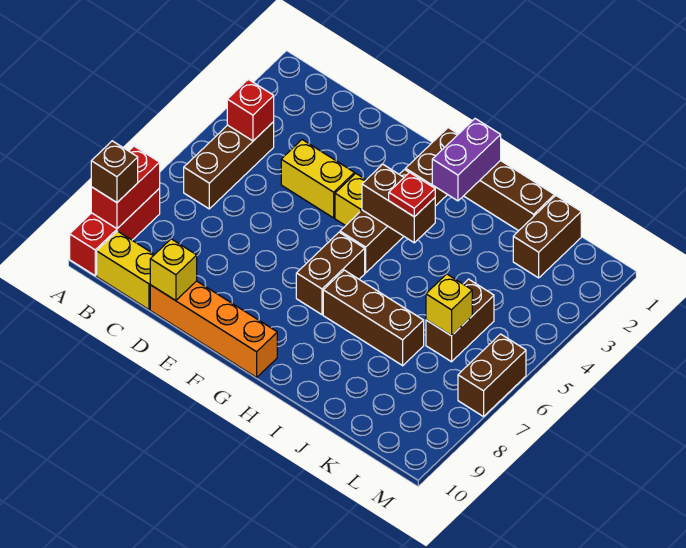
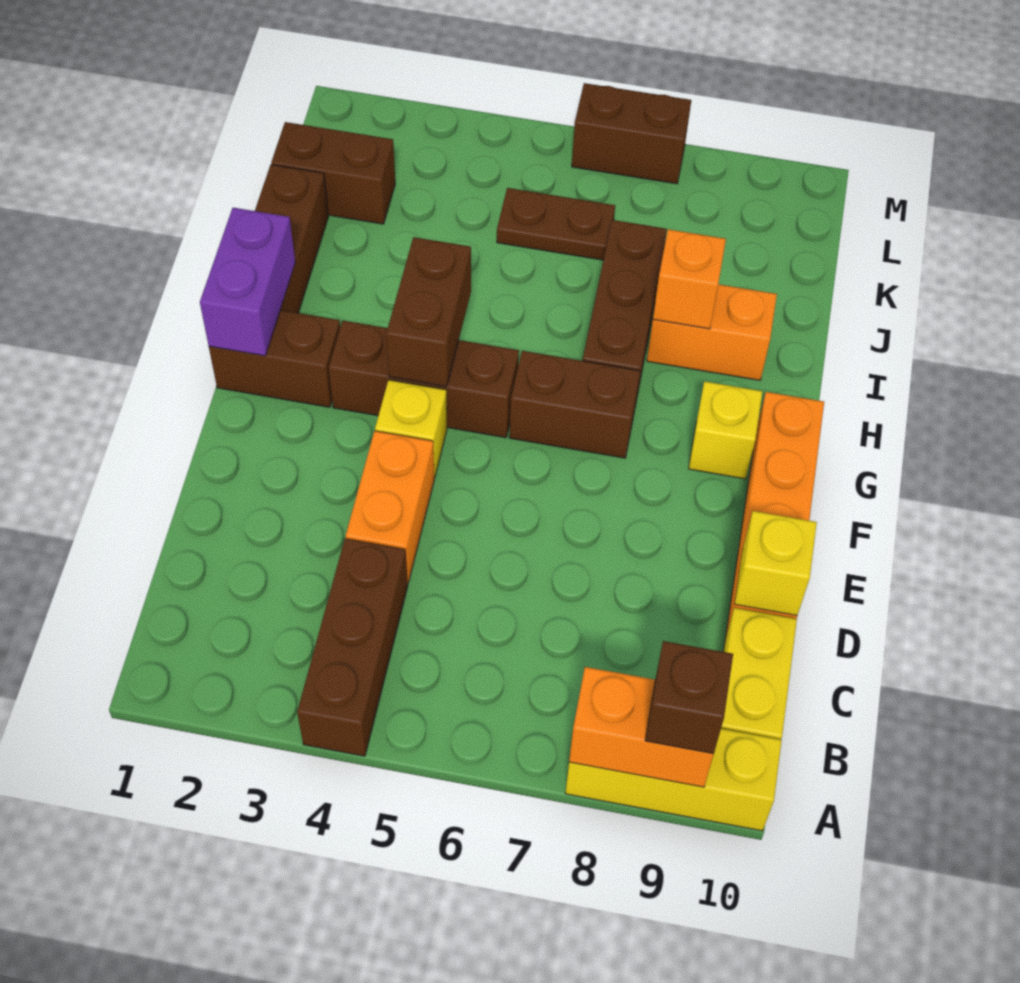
red brick A8:A10 level 1 -> yellow brick A8:A10 level 1
red brick A8:A9 level 2 -> orange brick A8:A9 level 2
brown brick B4:B6 level 1 -> brown brick A4:C4 level 1
red brick B4 level 2 -> none
yellow brick D4:E4 level 1 -> orange brick D4:E4 level 1
purple brick H1:H2 level 2 -> purple brick G1:H1 level 2
red plate H4 level 3 -> none
none -> orange brick I8:I9 level 1
none -> orange brick I8 level 2
brown brick K5:K6 level 1 -> brown plate K5:K6 level 1
yellow brick K6 level 2 -> yellow brick G9 level 1

